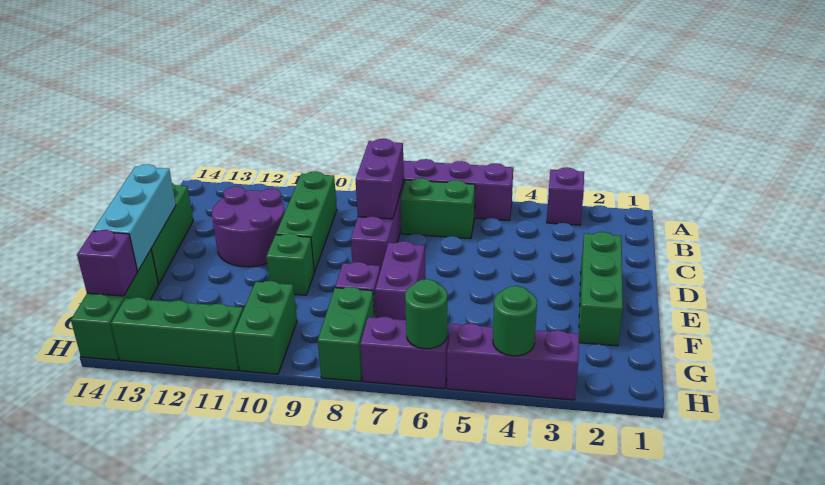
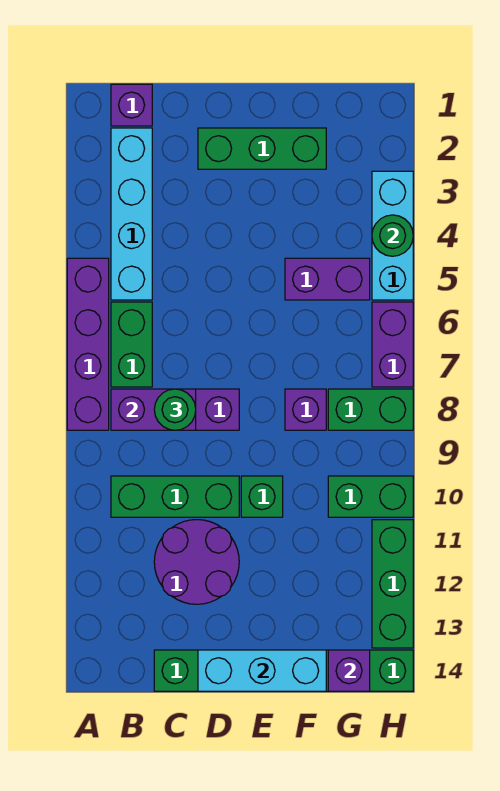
purple brick A3 level 1 -> purple brick B1 level 1
none -> cyan brick B2:B5 level 1
purple brick E7:F7 level 1 -> purple brick F5:G5 level 1
purple brick H3:H5 level 1 -> cyan brick H3:H5 level 1
green round brick H6 level 2 -> green round brick C8 level 3

